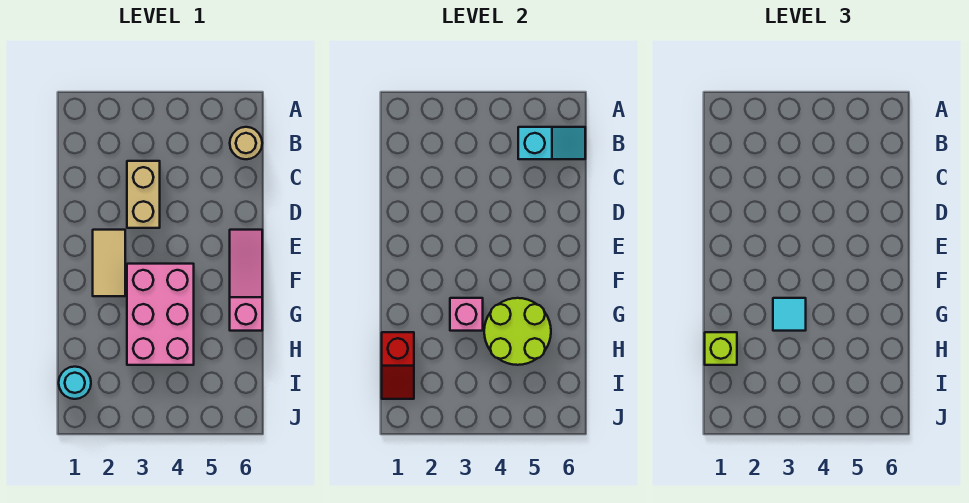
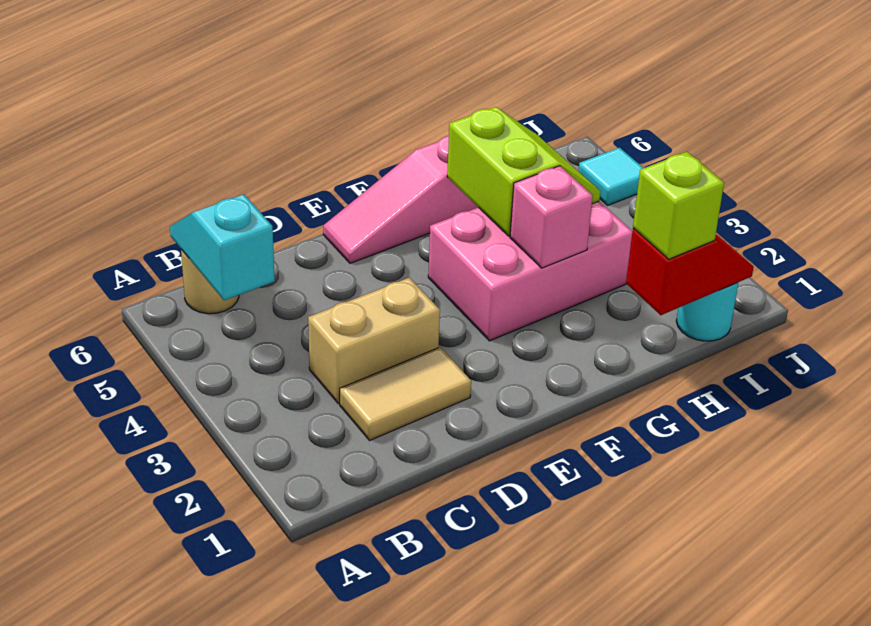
tan tile E2:F2 level 1 -> tan tile C2:D2 level 1
cyan tile G3 level 3 -> cyan tile J5 level 1
lime round brick G4:H5 level 2 -> lime slope G4:H5 level 2 top G

